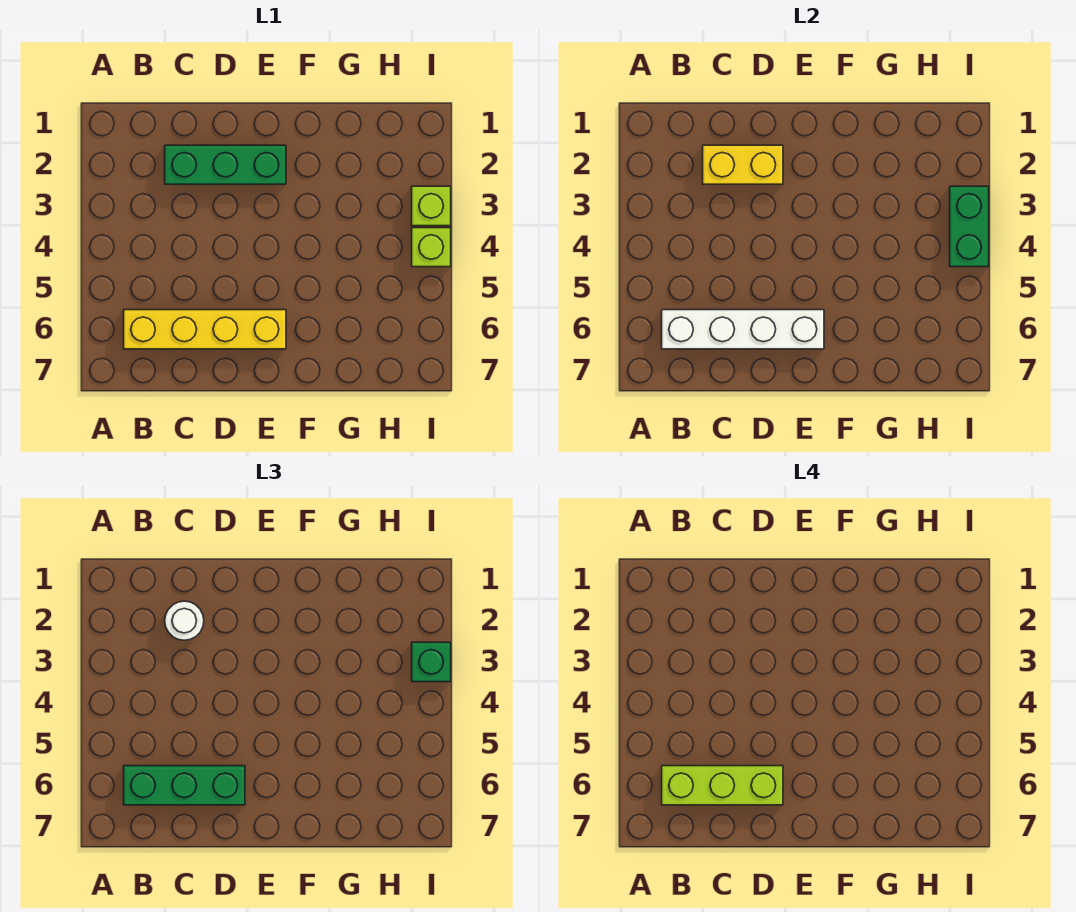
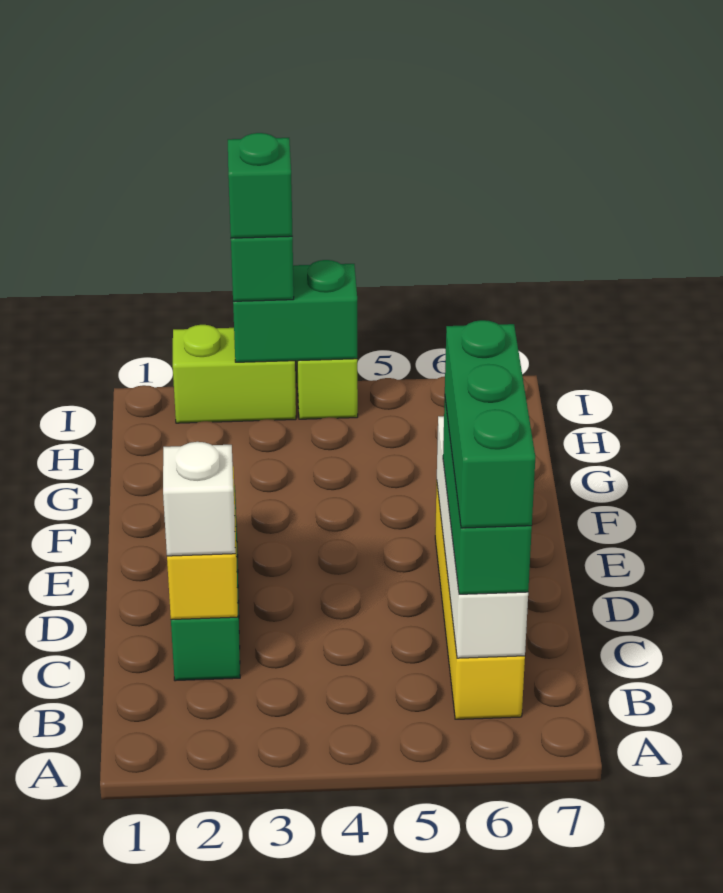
lime brick B6:D6 level 4 -> green brick B6:D6 level 4
white round brick C2 level 3 -> white brick C2 level 3
lime brick I3 level 1 -> lime brick I2:I3 level 1
none -> green brick I3 level 4

